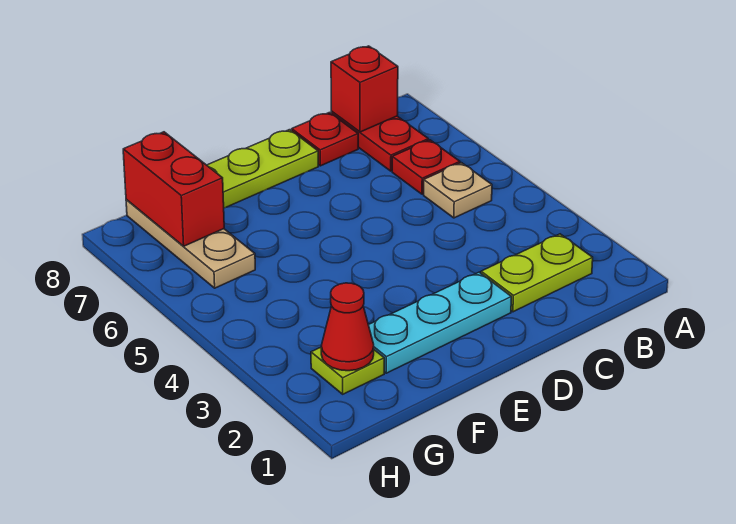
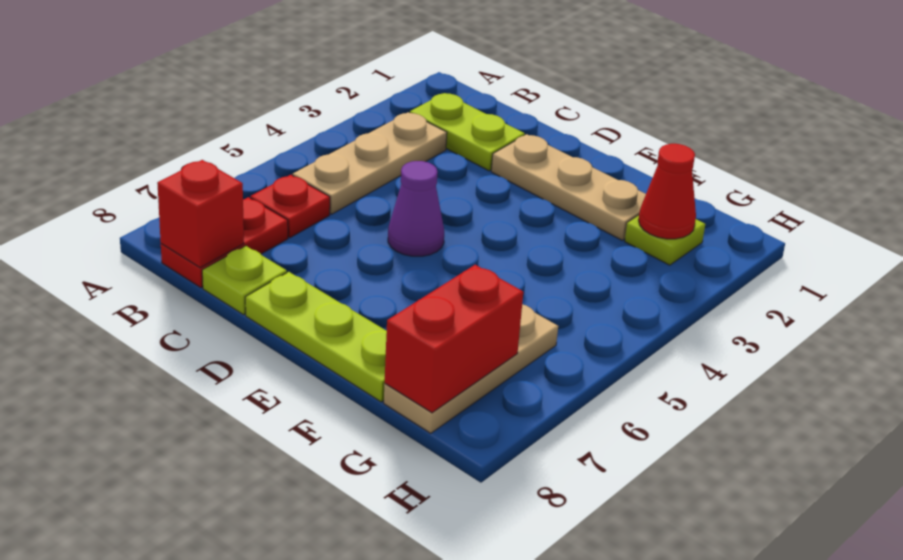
tan plate B5 level 1 -> tan plate B3:B5 level 1
red plate C8 level 1 -> lime plate C8 level 1
cyan plate D2:F2 level 1 -> tan plate D2:F2 level 1
none -> purple cone D5 level 1

